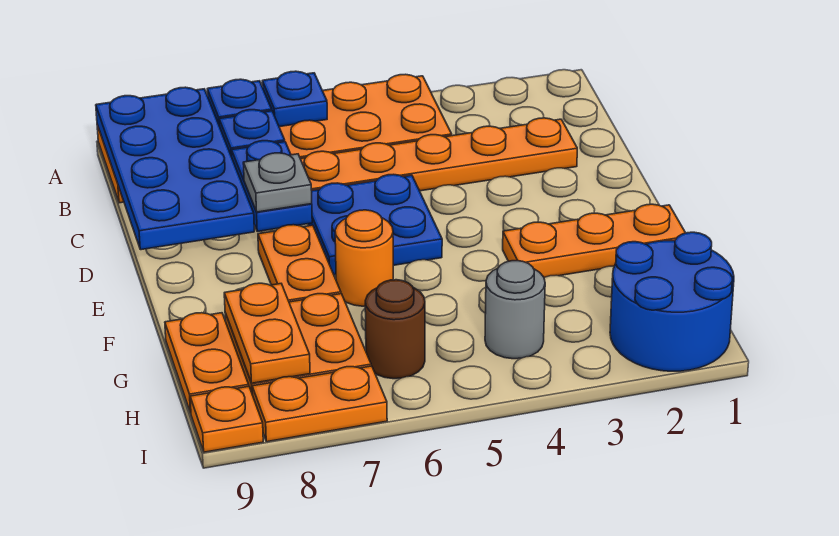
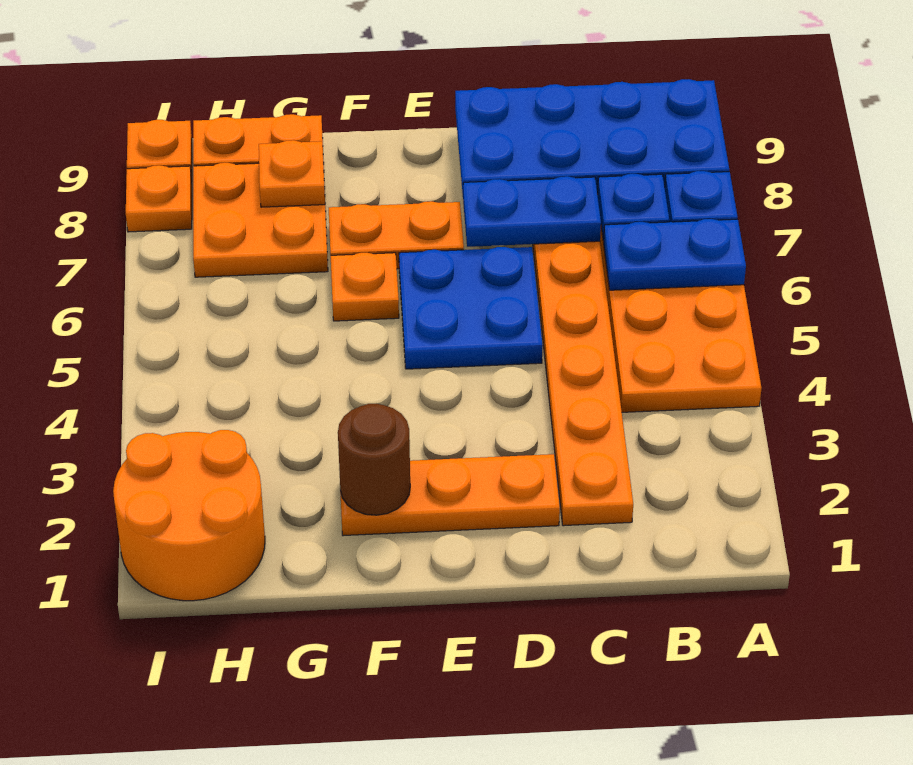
blue plate A6 level 2 -> blue plate A6:B6 level 2
grey plate D7 level 3 -> none
orange plate F1:F3 level 1 -> orange plate D2:F2 level 1
orange round brick F6 level 1 -> orange plate F6 level 1
orange plate G8:H8 level 2 -> orange plate G8 level 2
blue round brick H1:I2 level 1 -> orange round brick H1:I2 level 1
grey round brick H4 level 1 -> none
brown round brick H6 level 1 -> brown round brick F2 level 2
orange plate I7:I8 level 1 -> orange plate I8 level 1

